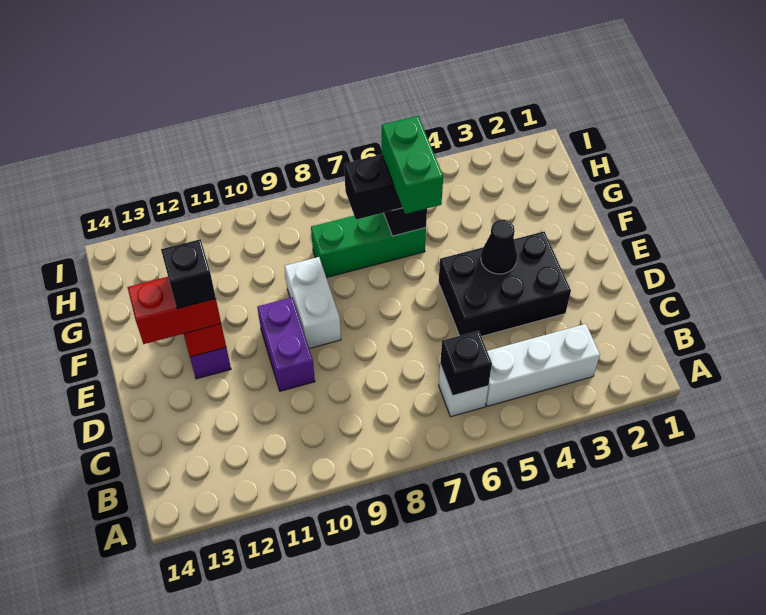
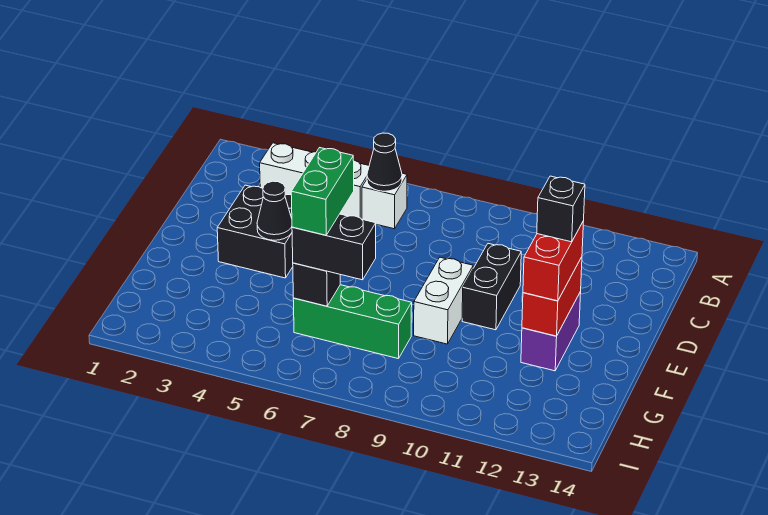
black brick B6 level 2 -> black cone B6 level 2
black brick D3:E5 level 1 -> black brick D3:E4 level 1
purple brick D10:E10 level 1 -> black brick D10:E10 level 1
red brick E12:E13 level 3 -> red brick E12:F12 level 3

